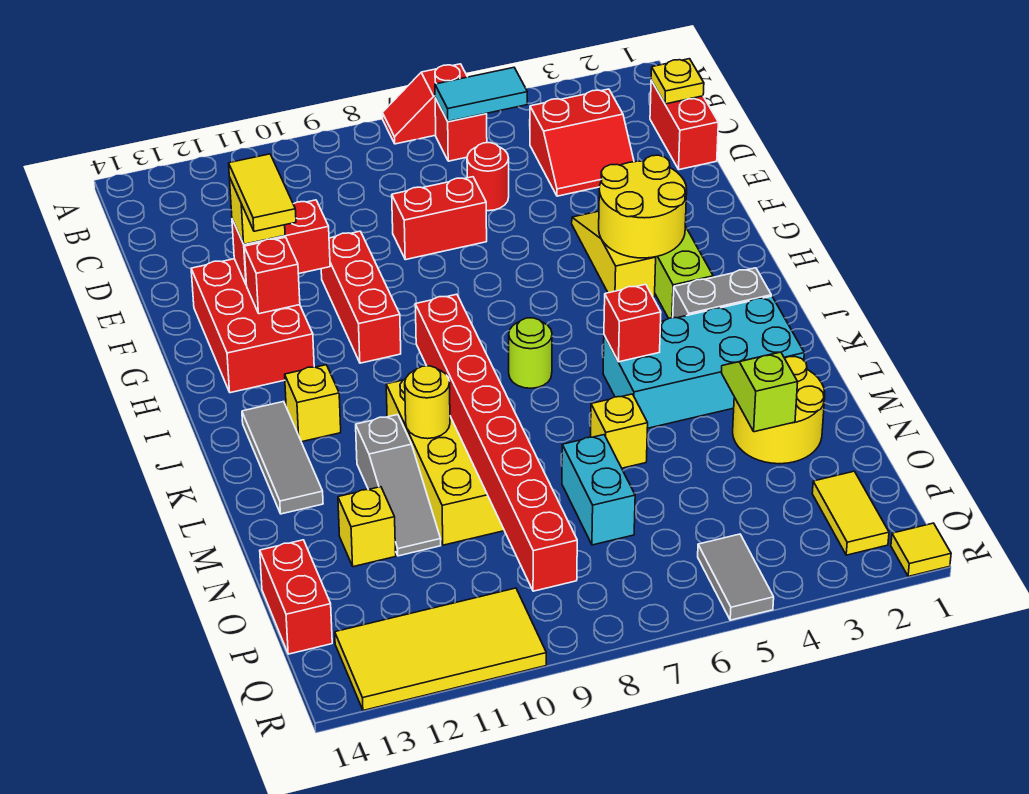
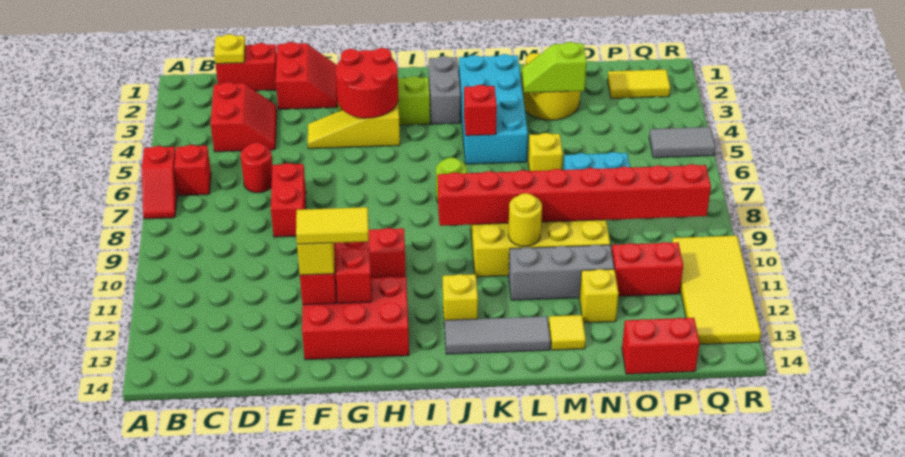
cyan tile B5:B6 level 2 -> none
none -> red slope E1:F2 level 1 top E
yellow round brick G3:H4 level 2 -> red round brick G3:H4 level 2
grey slope L11:N11 level 1 top L -> grey brick L11:N11 level 1
none -> red brick O11:P11 level 1
yellow tile R1 level 1 -> yellow tile M13 level 1

